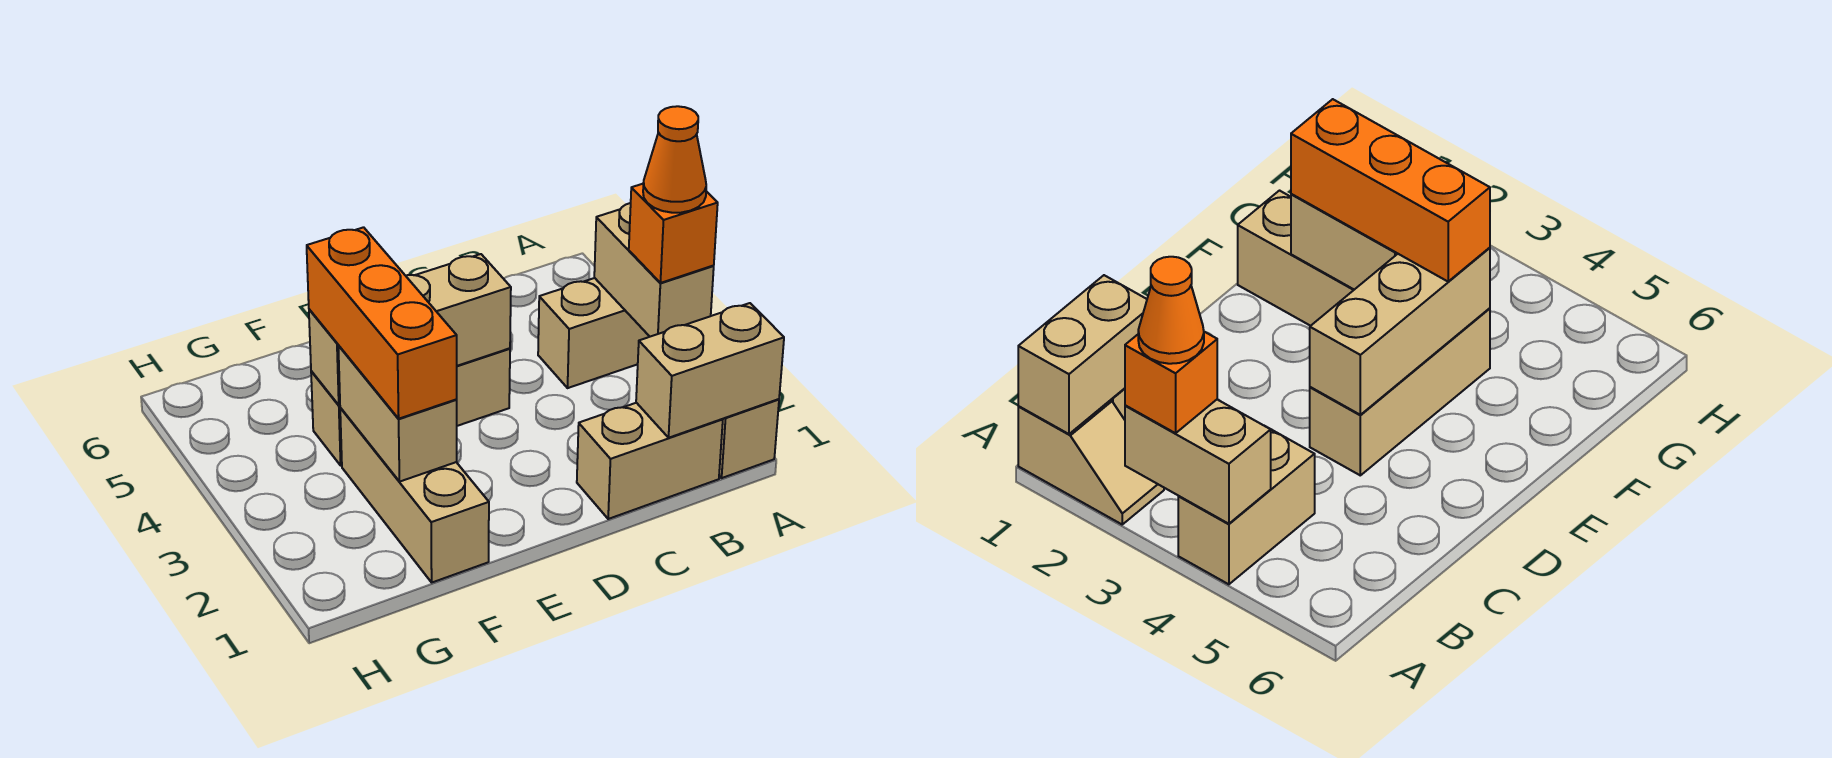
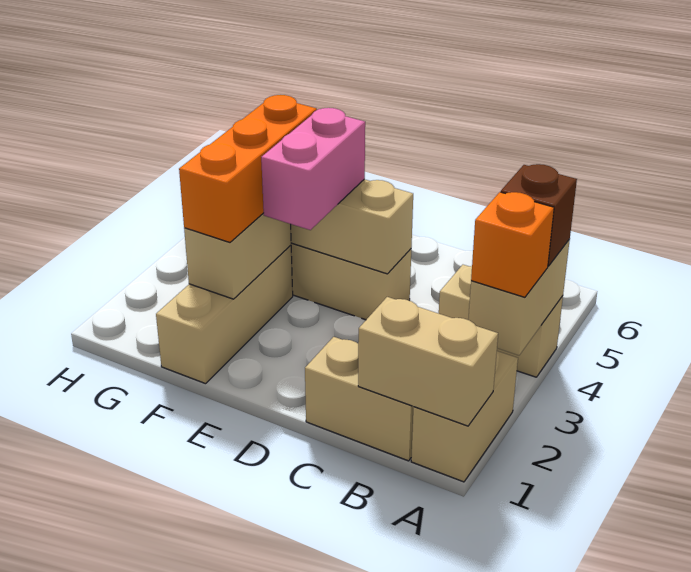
tan slope A1:A2 level 1 top 1 -> tan brick A1:A2 level 1
orange cone A3 level 4 -> none
none -> brown brick A4 level 3
none -> pink brick E3:E4 level 3

